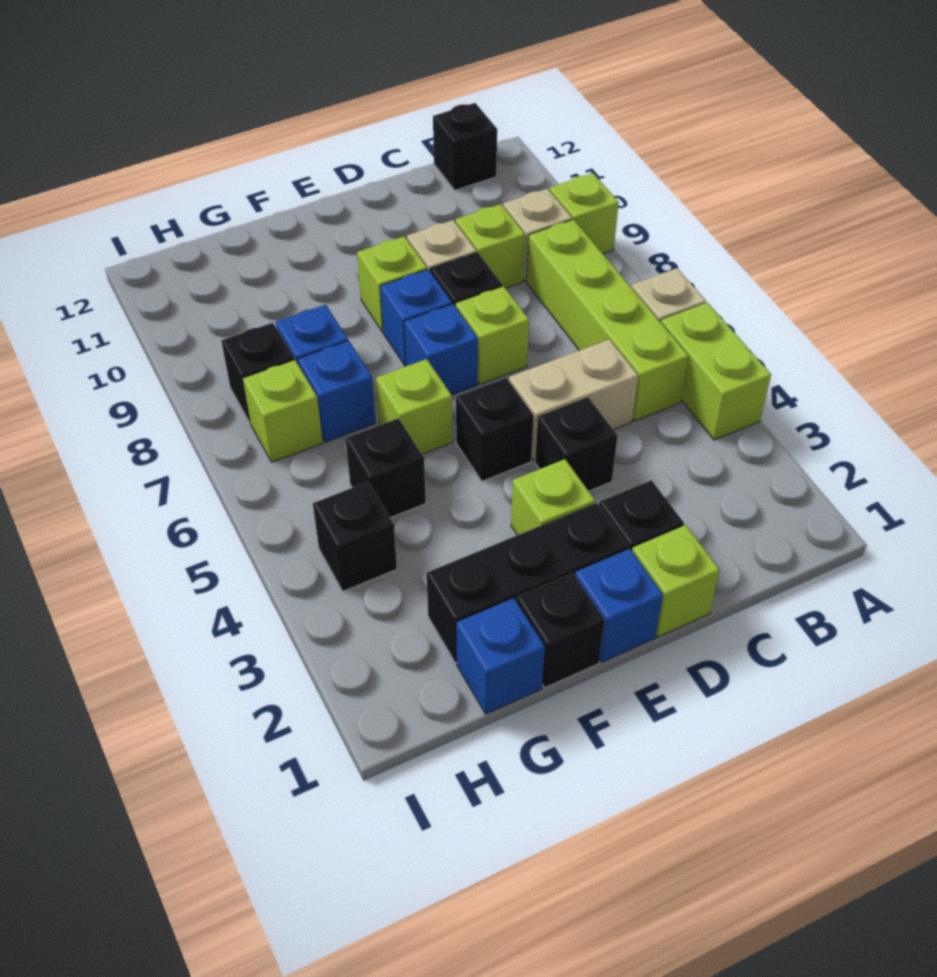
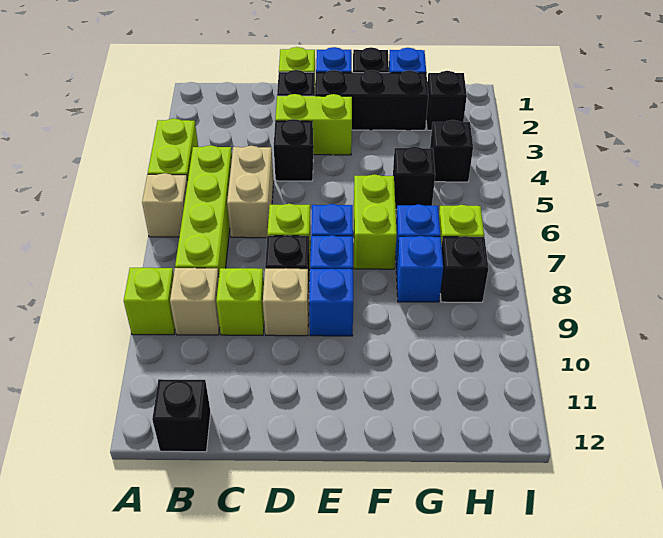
tan brick C5:D5 level 1 -> tan brick C5:C6 level 1
lime brick E3 level 1 -> lime brick D3:E3 level 1
black brick E5 level 1 -> black brick H2 level 1
lime brick E9 level 1 -> blue brick E9 level 1
lime brick F6 level 1 -> lime brick F6:F7 level 1

